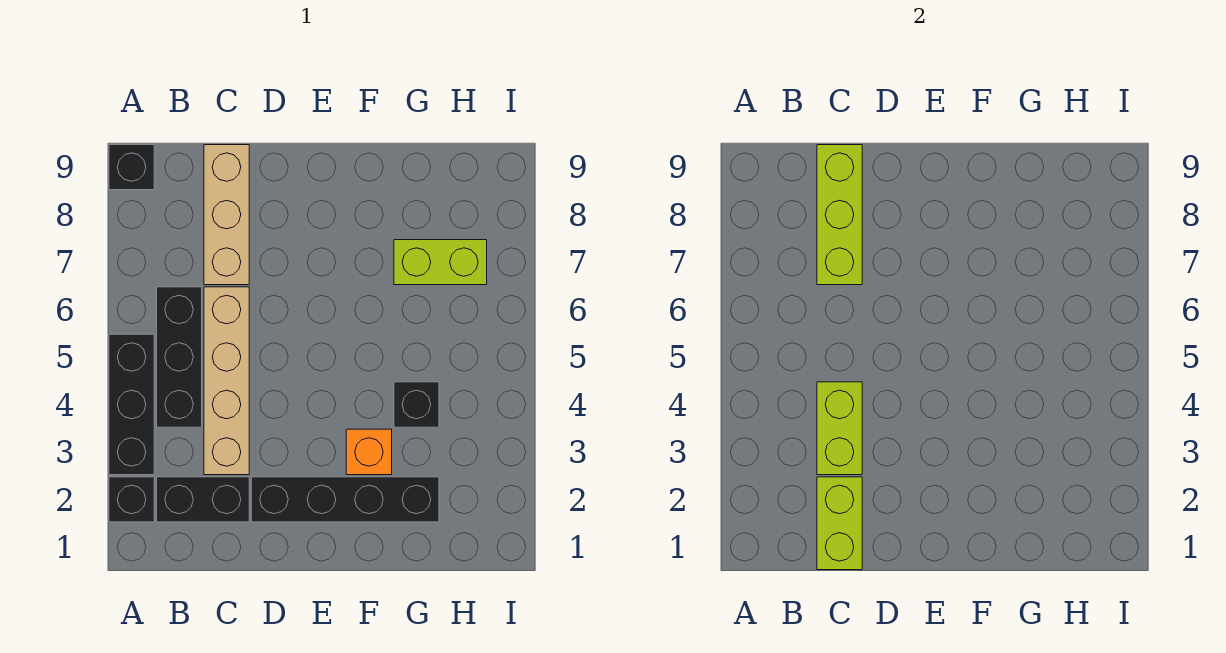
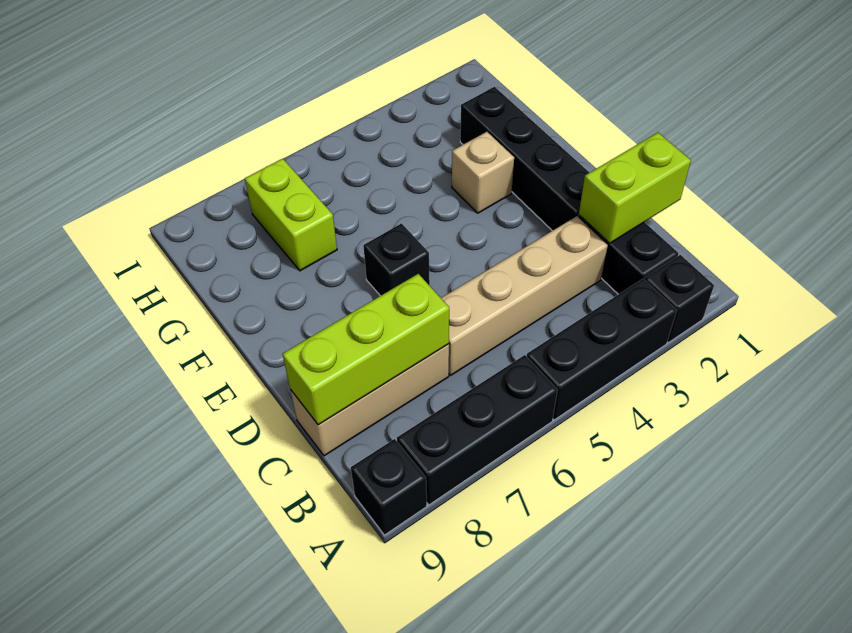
black brick B4:B6 level 1 -> black brick A6:A8 level 1
lime brick C3:C4 level 2 -> none
orange brick F3 level 1 -> tan brick F3 level 1
black brick G4 level 1 -> black brick E6 level 1

